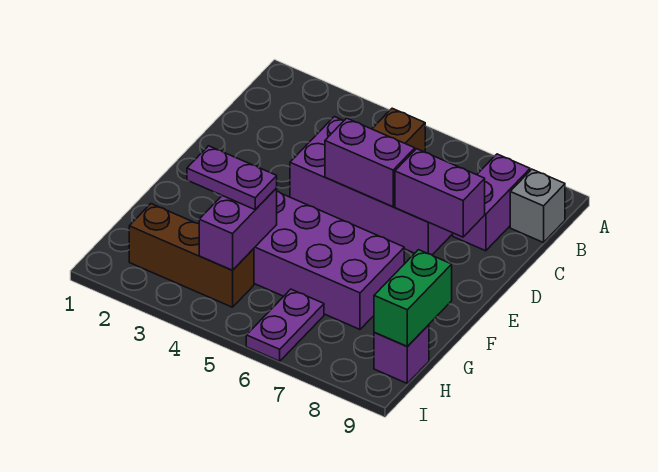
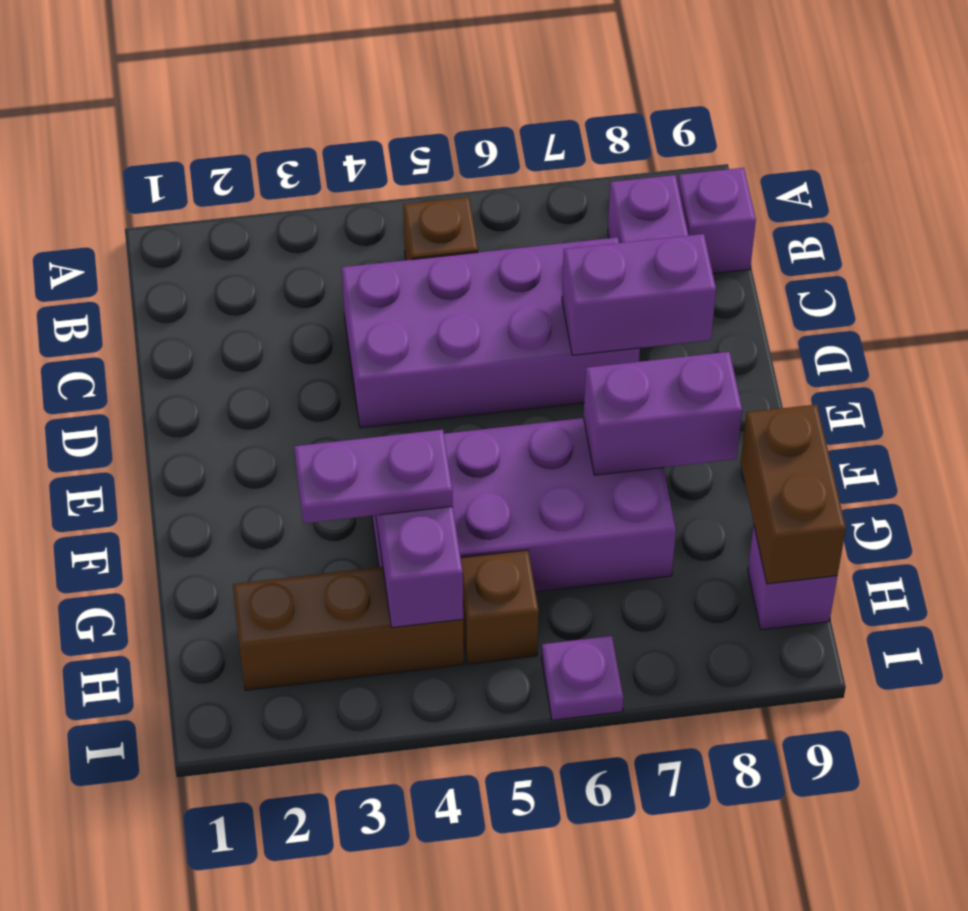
grey brick B9 level 1 -> purple brick B9 level 1
purple brick D5:D6 level 2 -> purple brick F7:F8 level 2
green brick G9:H9 level 2 -> brown brick G9:H9 level 2
none -> brown brick H5 level 1
purple plate H6:I6 level 1 -> purple plate I6 level 1

